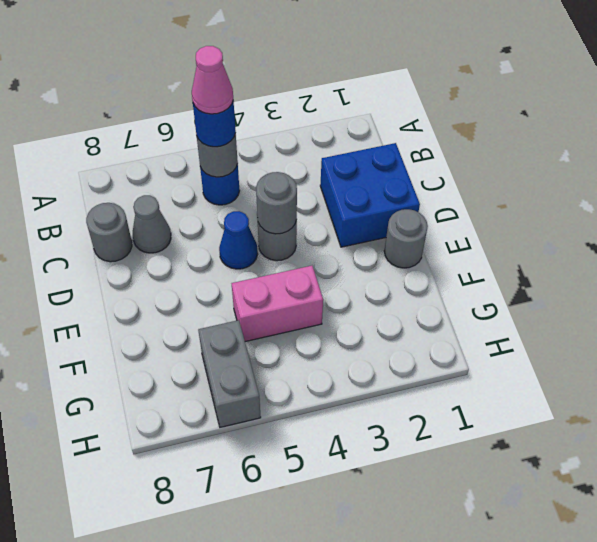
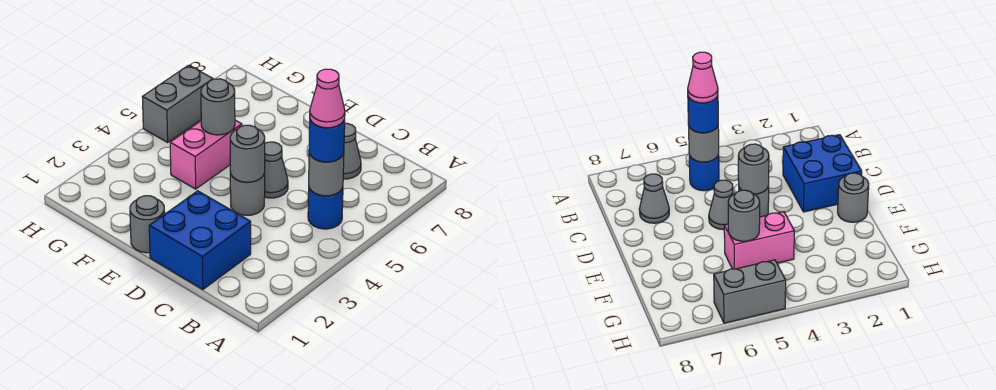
grey round brick C8 level 1 -> grey round brick F5 level 2
blue cone D5 level 1 -> grey cone D5 level 1
grey brick G6:H6 level 1 -> grey brick H5:H6 level 1

